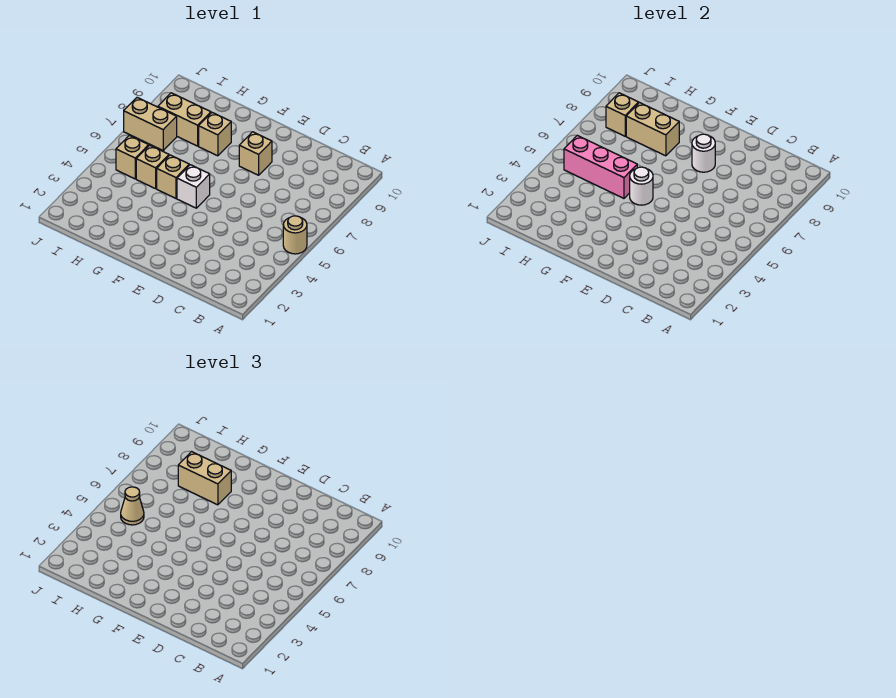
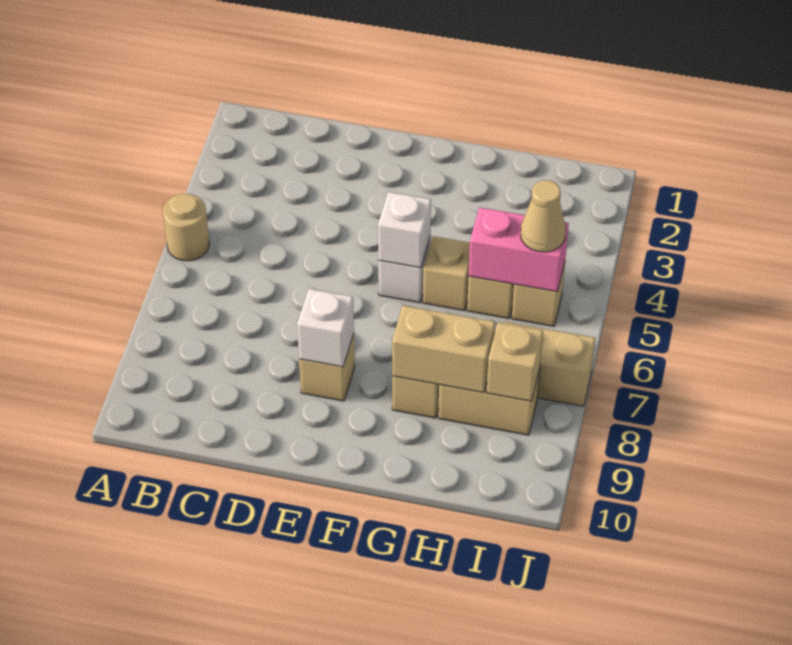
white round brick E8 level 2 -> white brick E8 level 2
white round brick F5 level 2 -> white brick F5 level 2
pink brick G5:I5 level 2 -> pink brick H5:I5 level 2
tan brick G8:H8 level 3 -> none

